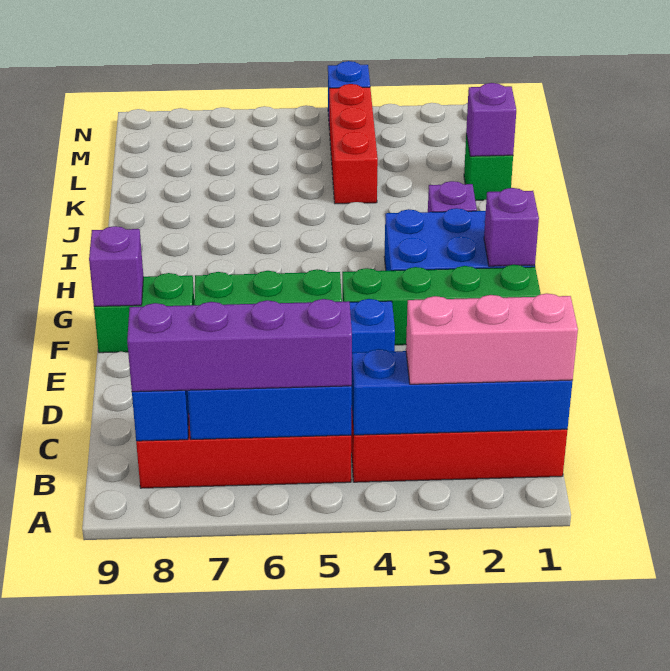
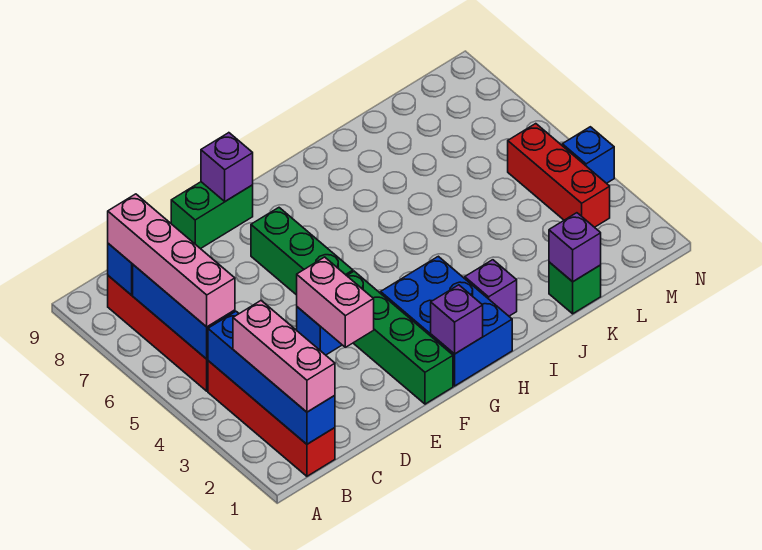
purple brick B5:B8 level 3 -> pink brick B5:B8 level 3
none -> pink brick E3:E4 level 2
green brick F8:F9 level 1 -> green brick E9:F9 level 1
red brick K4:M4 level 1 -> red brick M3:M5 level 1

